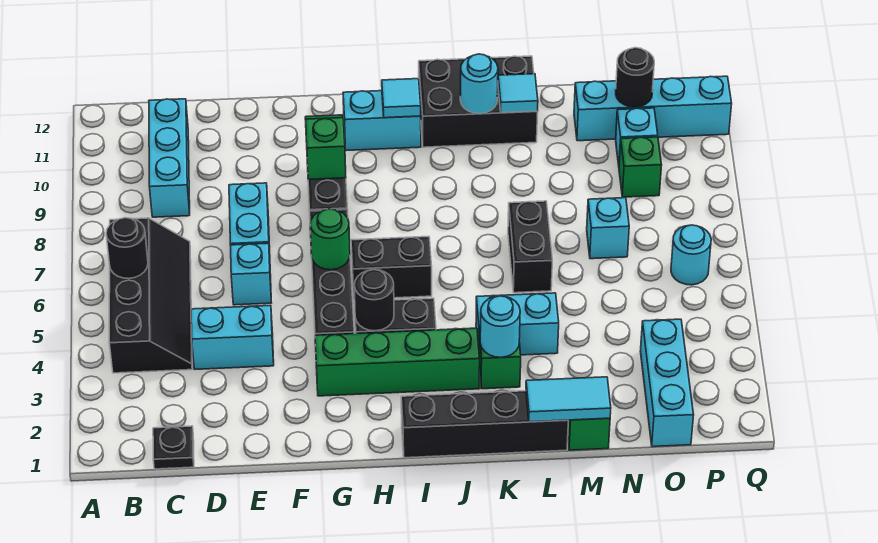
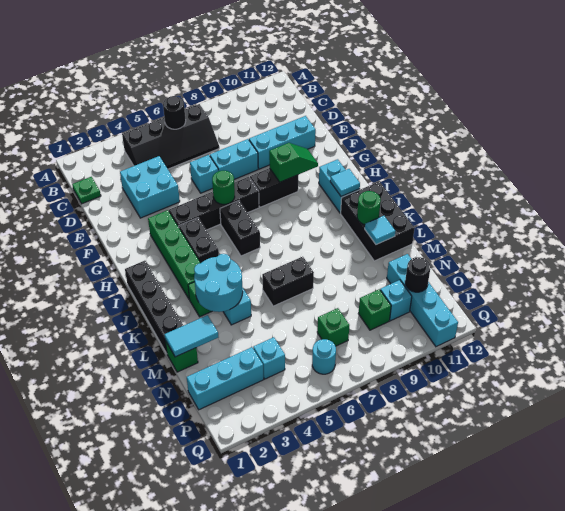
black plate C1 level 1 -> green plate C1 level 1
cyan brick C9:C11 level 1 -> cyan brick E9:E11 level 1
cyan brick D4:E4 level 1 -> cyan brick D3:E4 level 1
black round brick H4 level 2 -> none
cyan round brick K3 level 2 -> cyan round brick K3:L4 level 2
cyan round brick K11 level 2 -> green round brick K11 level 2
cyan tile L1:M1 level 2 -> cyan tile M1:M2 level 2
cyan brick N7 level 1 -> cyan brick O4 level 1
none -> green brick O7 level 1

